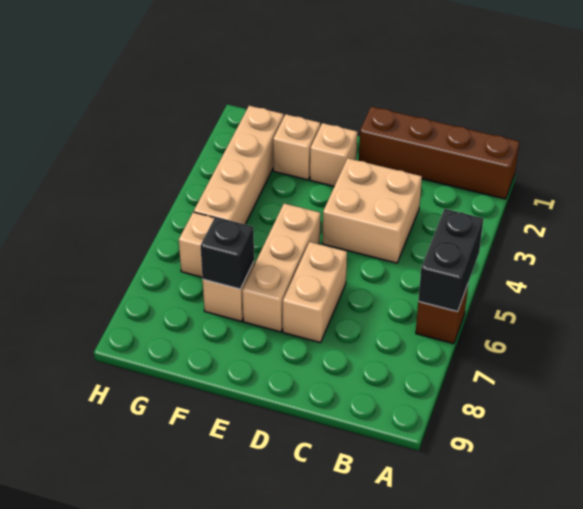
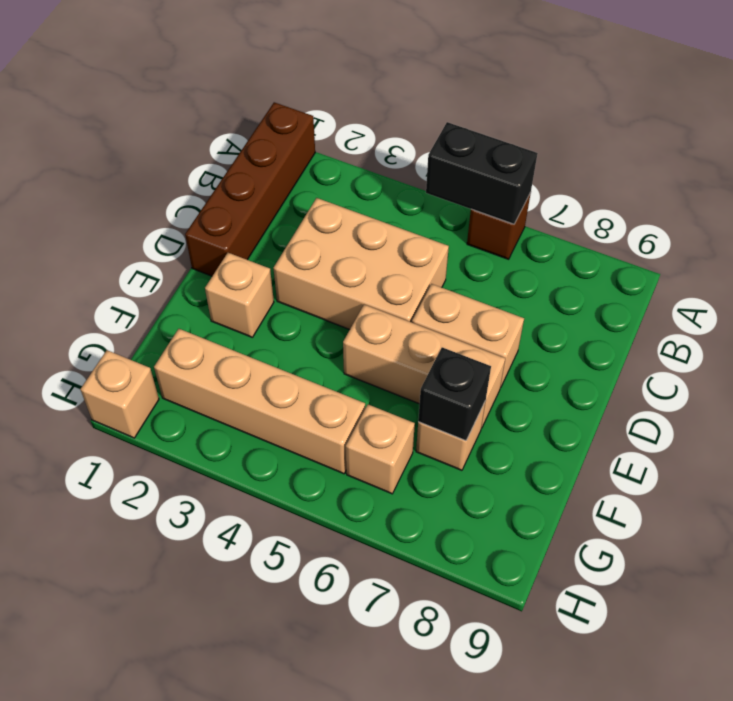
tan brick C3:D4 level 1 -> tan brick C3:D5 level 1
tan brick F2 level 1 -> tan brick H1 level 1

